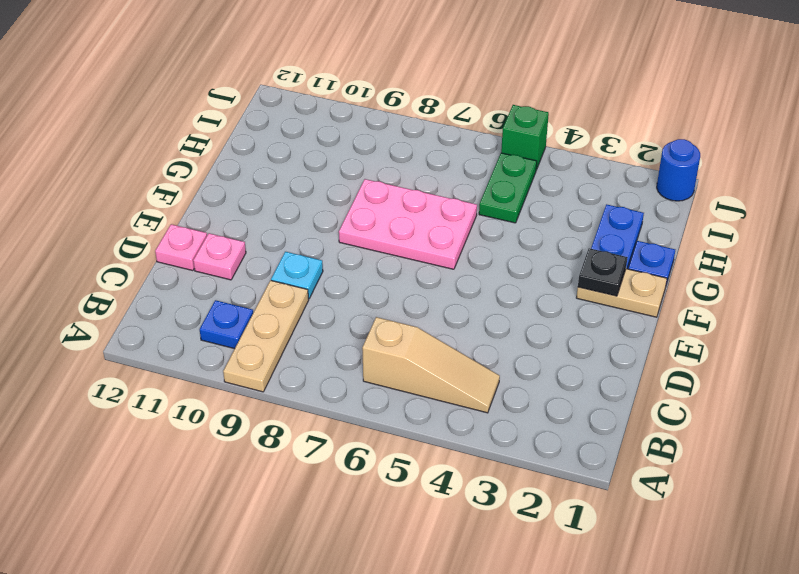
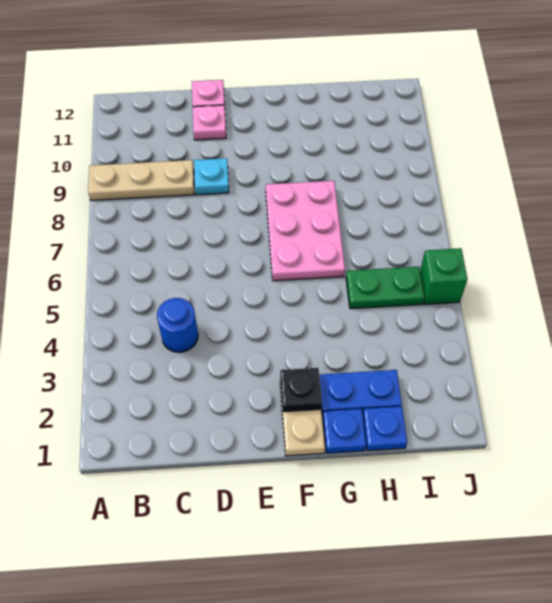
tan slope B4:B6 level 1 top 6 -> none
blue plate B10 level 1 -> blue plate H1 level 1
blue round brick J1 level 1 -> blue round brick C4 level 1

